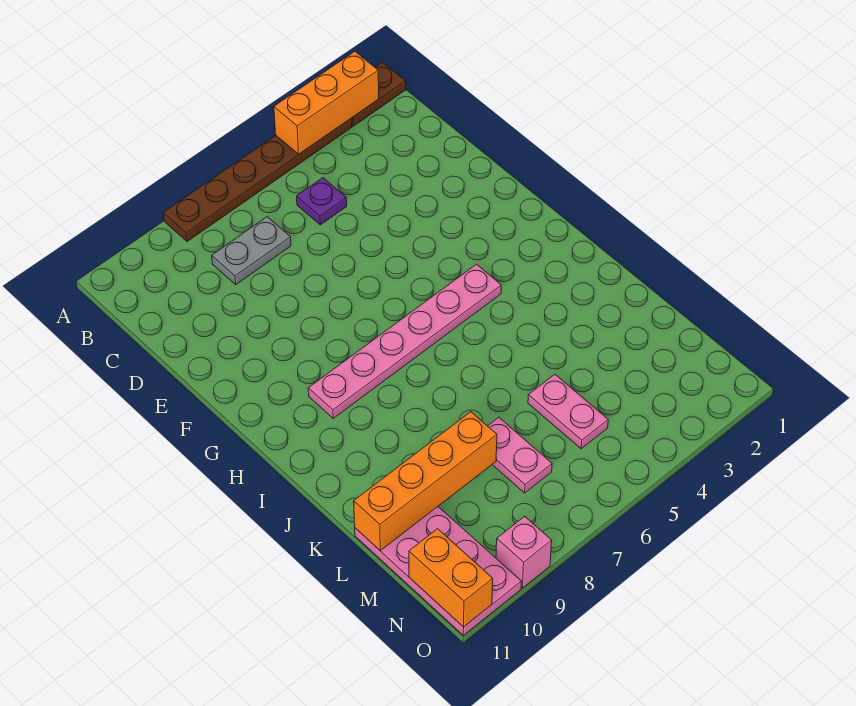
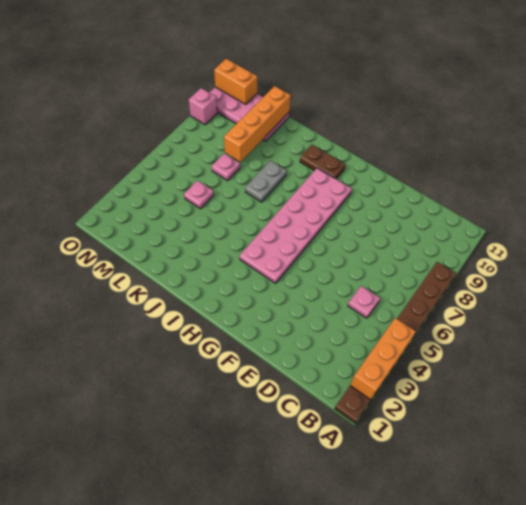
purple plate C5 level 1 -> pink plate C5 level 1
grey plate C7:C8 level 1 -> grey plate J7:J8 level 1
pink plate H4:H9 level 1 -> pink plate G4:H9 level 1
none -> brown plate H10:I10 level 1
pink plate L5:M5 level 1 -> pink plate L5 level 1
pink plate L7:M7 level 1 -> pink plate L7 level 1

